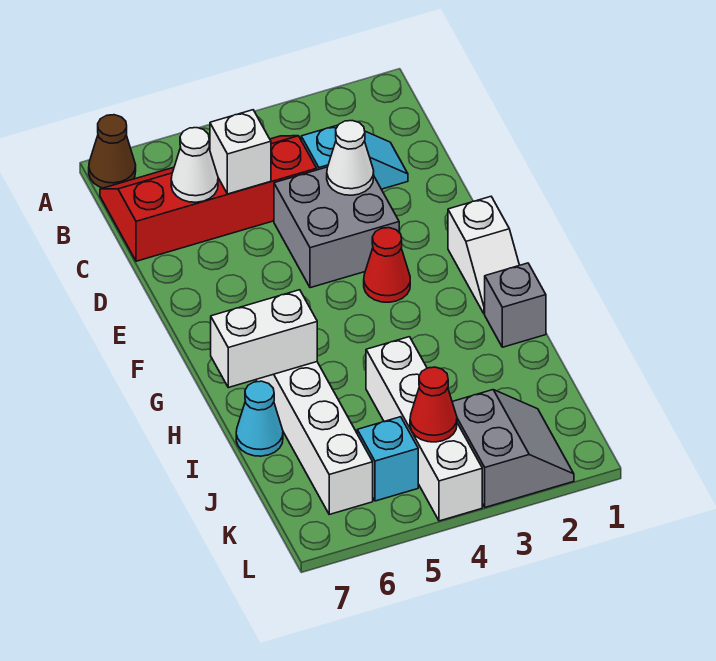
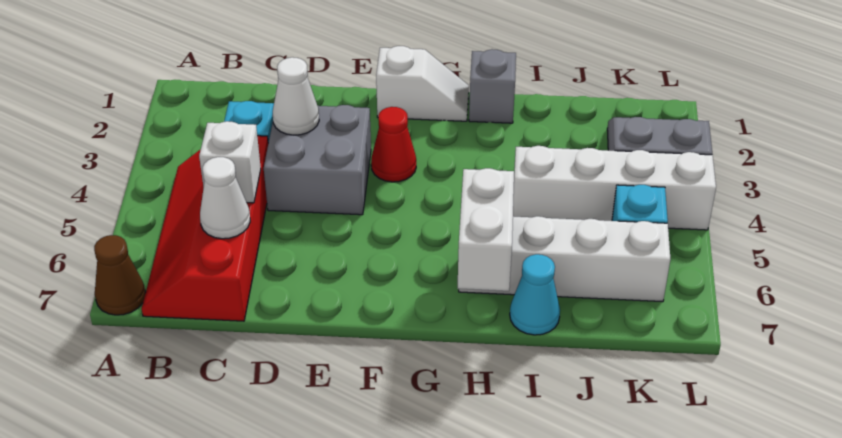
red cone K4 level 2 -> none

